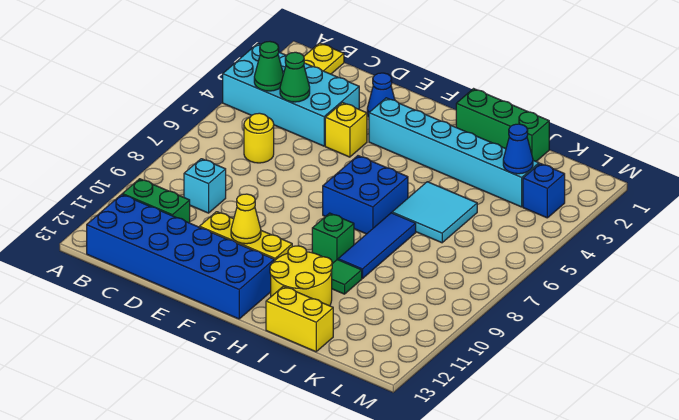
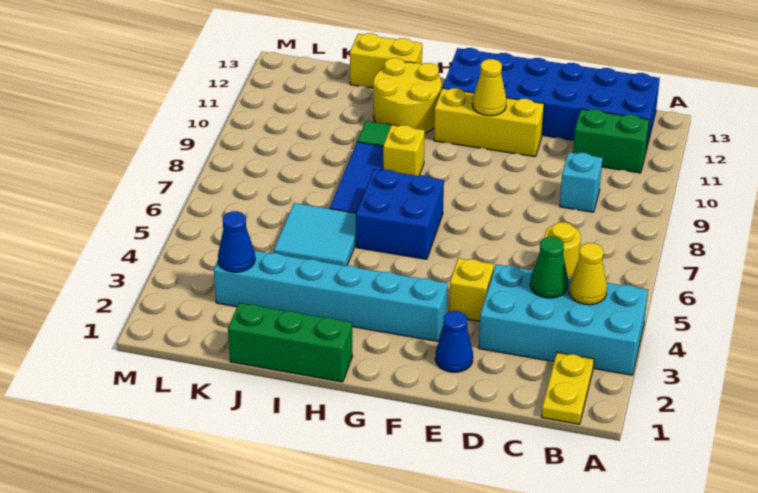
green cone B4 level 2 -> yellow cone B4 level 2
green brick H9 level 1 -> yellow brick H9 level 1
blue brick L3 level 1 -> none

